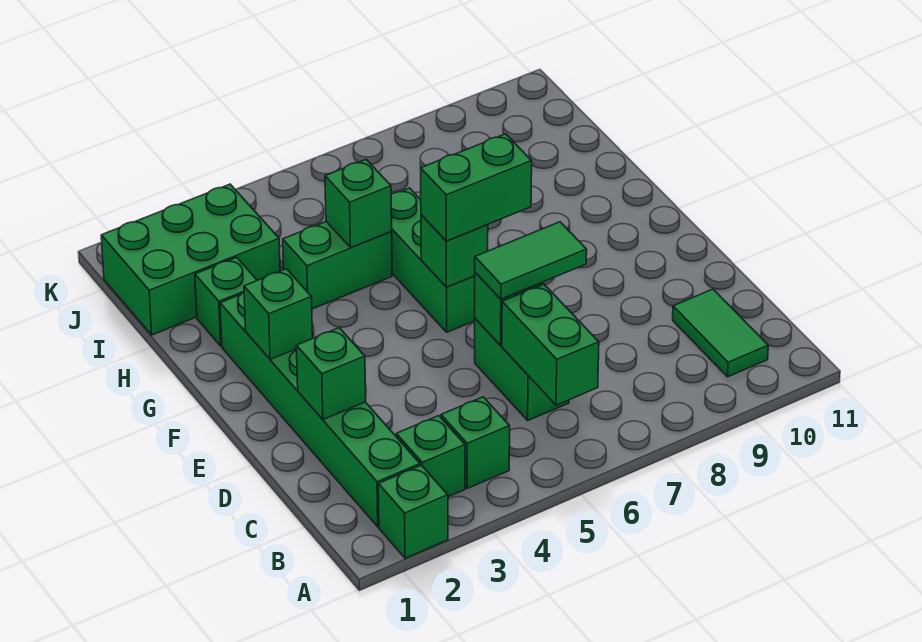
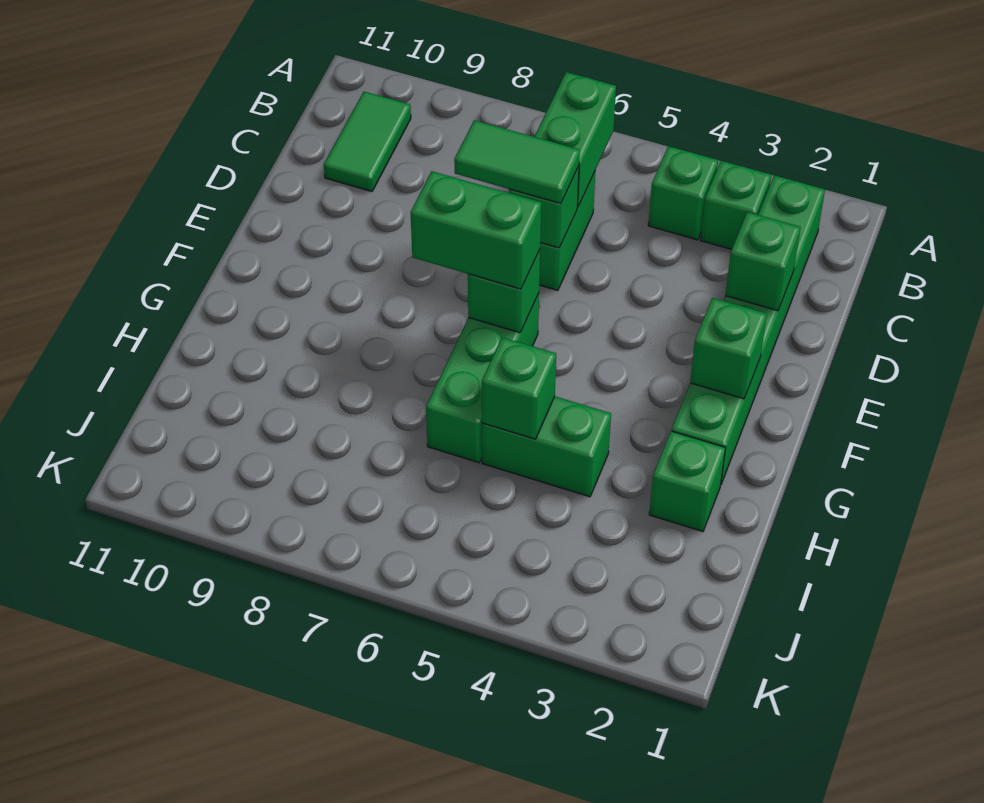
green brick A2 level 1 -> none
green brick I1:J3 level 1 -> none

